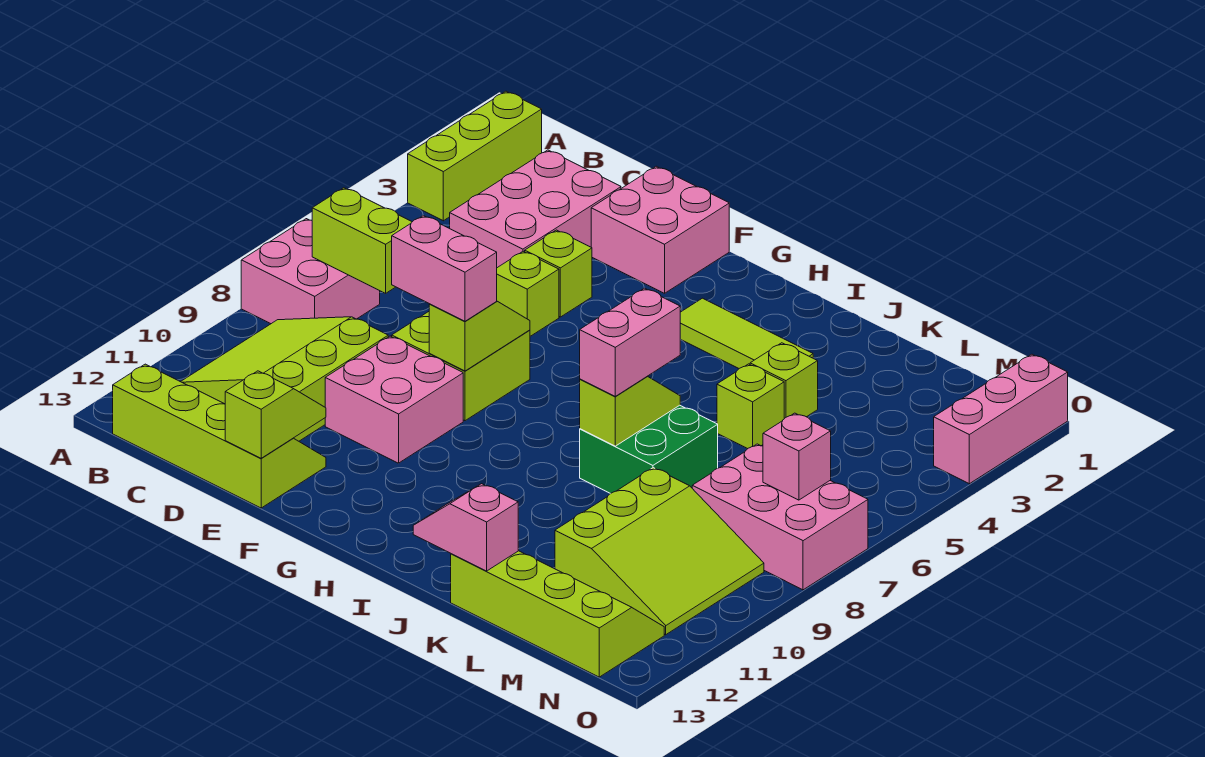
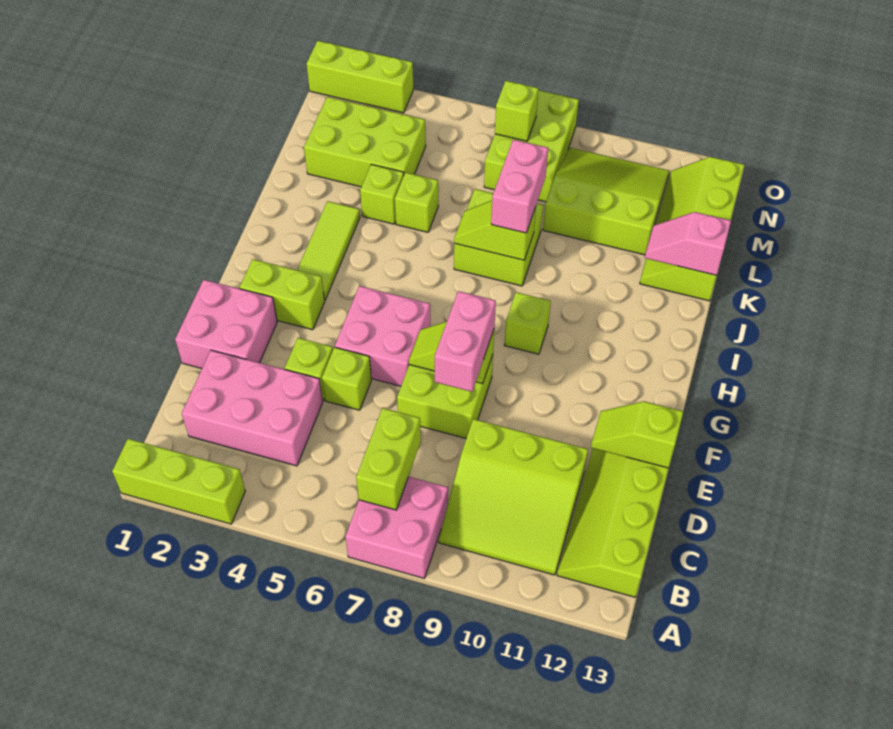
pink brick E9:F10 level 1 -> pink brick F5:G6 level 1
none -> lime brick G2:G3 level 1
none -> lime brick H9 level 1
green brick J7:K8 level 1 -> lime brick J7:K8 level 1
pink brick J7:J8 level 3 -> pink brick J8:K8 level 3
pink slope J13:K13 level 2 top K -> pink slope K12:K13 level 2 top 13
none -> lime brick L2:M4 level 1
pink brick M7:O8 level 1 -> lime brick M7:O8 level 1
pink brick N7 level 2 -> lime brick N7 level 2
pink brick O1:O3 level 1 -> lime brick O1:O3 level 1

